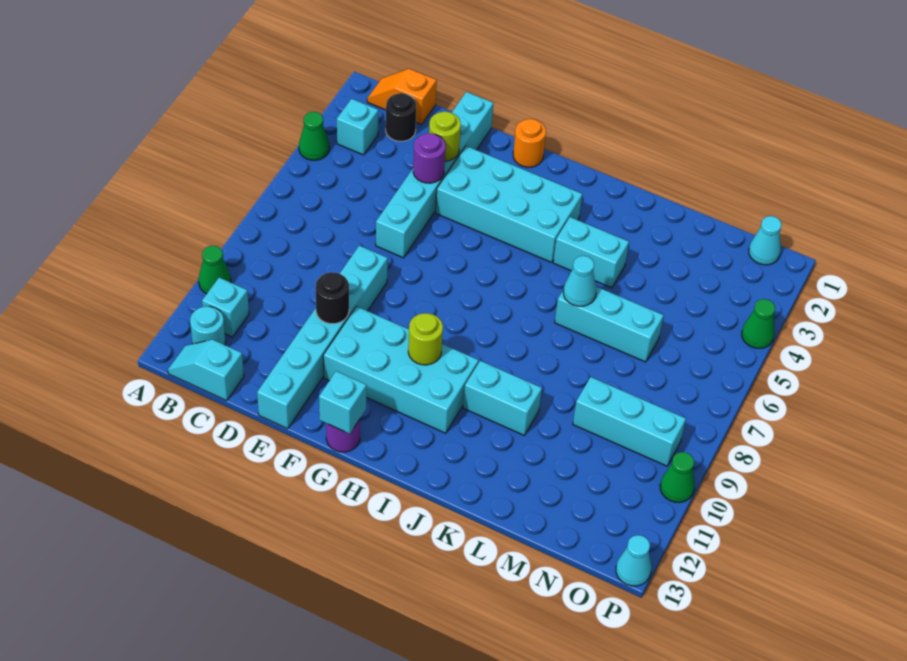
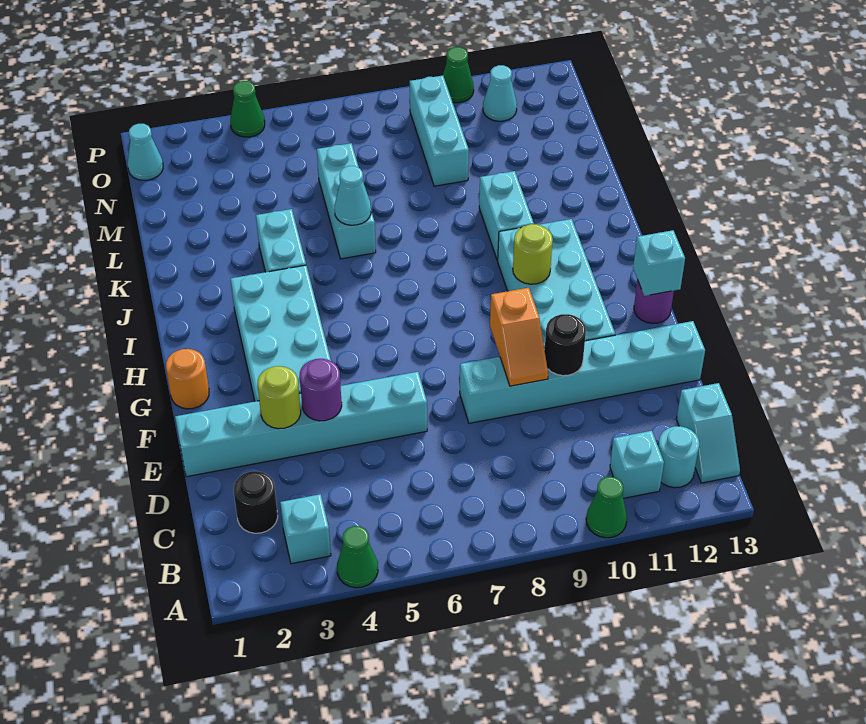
orange slope B1:C1 level 1 top C -> orange slope E9:F9 level 2 top F
cyan cone P13 level 1 -> cyan cone O11 level 1

